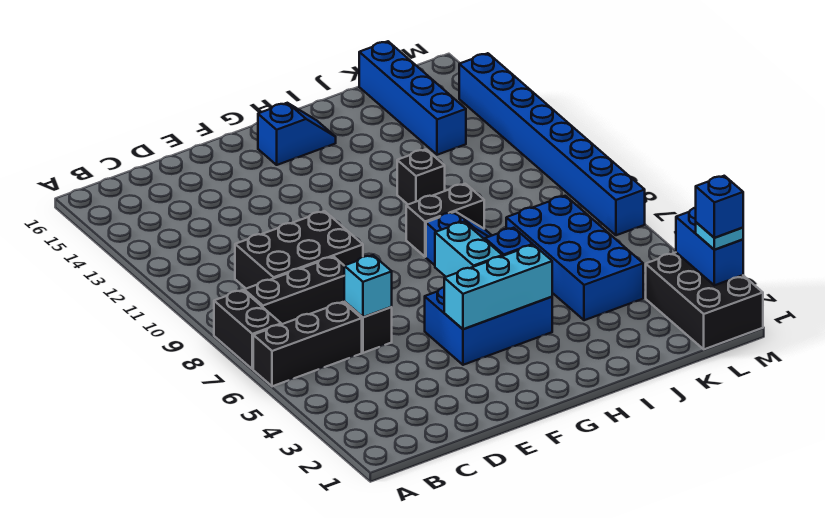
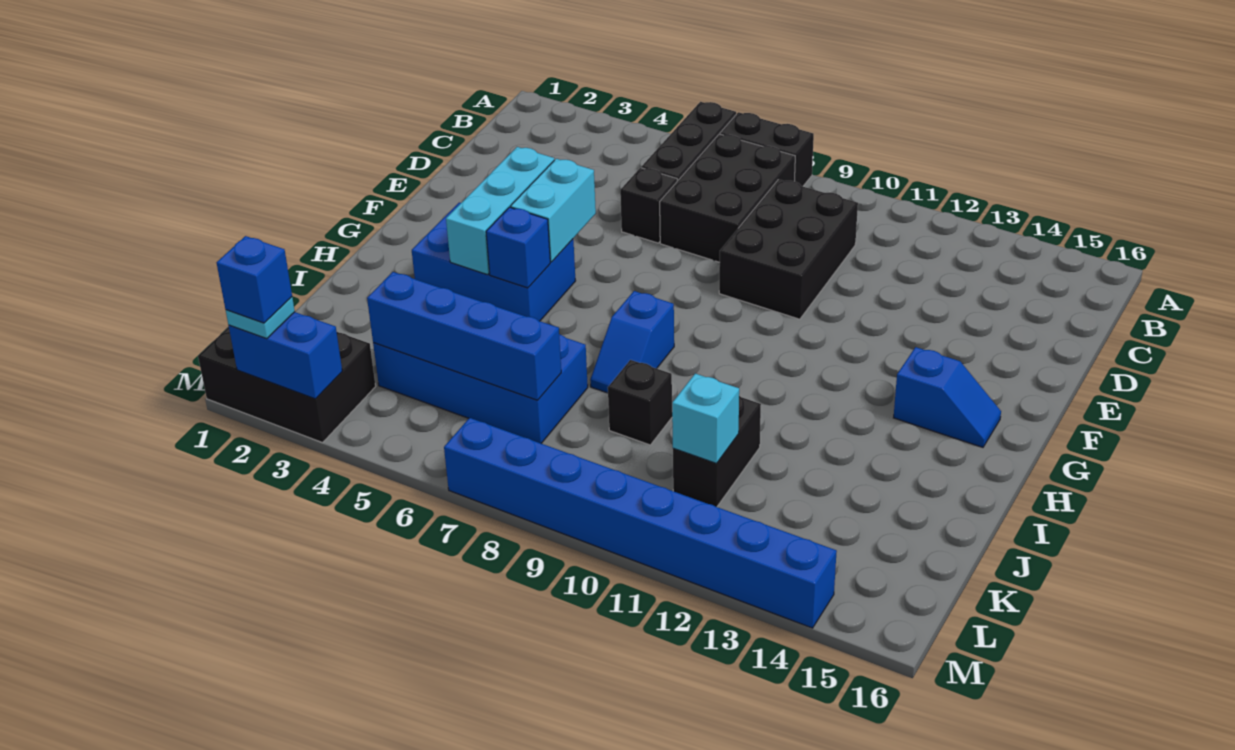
black brick B8:D8 level 1 -> black brick B7:D8 level 1
cyan brick D6 level 2 -> cyan brick K11 level 2
blue brick F4:H5 level 1 -> blue brick G3:H5 level 1
cyan brick G5:G6 level 2 -> cyan brick F5:G5 level 2
blue slope G15:H15 level 1 top G -> blue slope G14:G15 level 1 top 14
black brick H9:I9 level 1 -> black brick J11:K11 level 1
black brick I11 level 1 -> black brick J9 level 1
blue brick K13:K16 level 1 -> blue brick K4:K7 level 2

